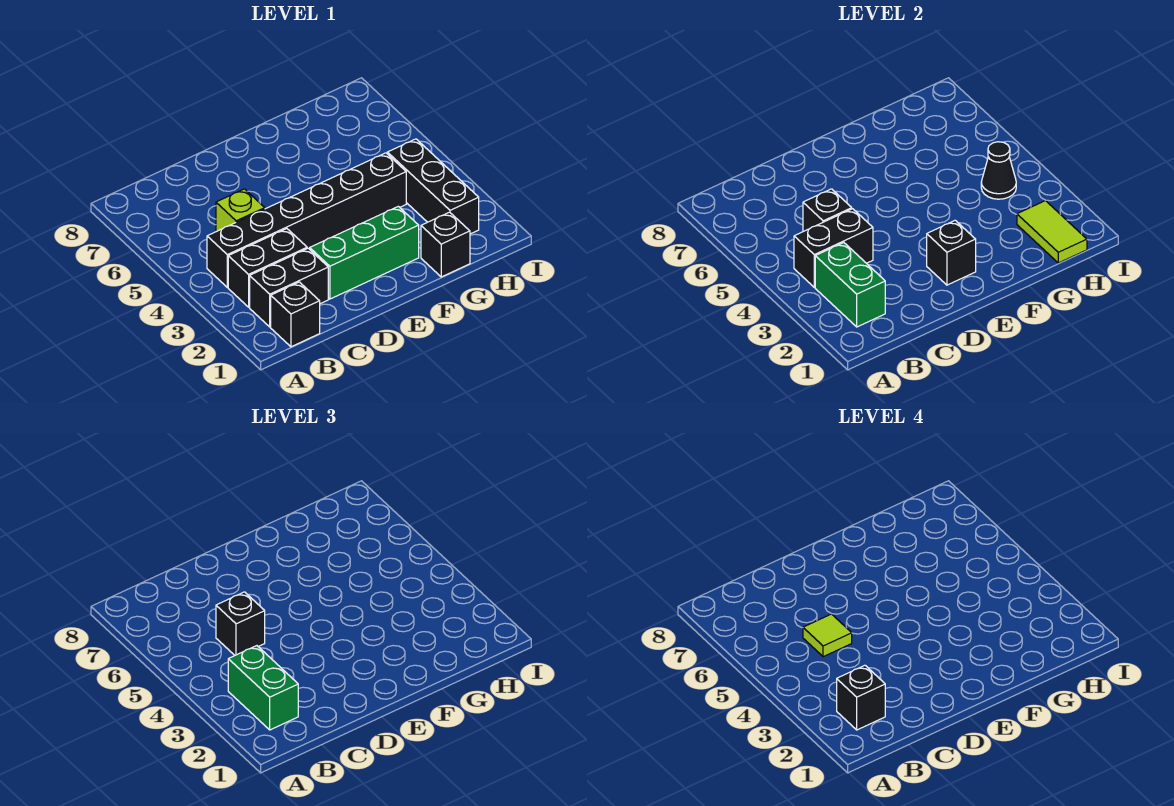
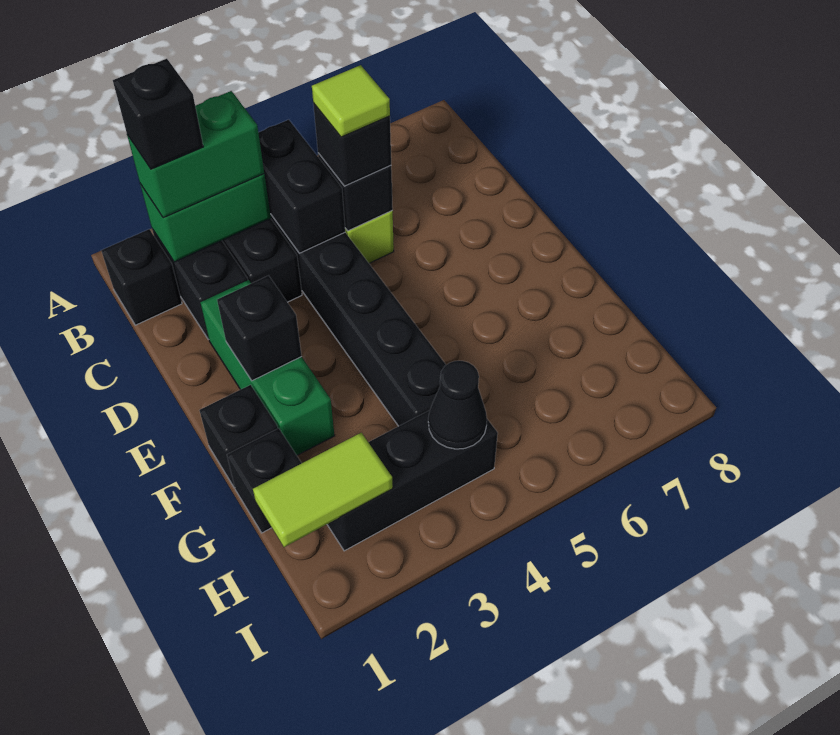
none -> black brick F1 level 1

